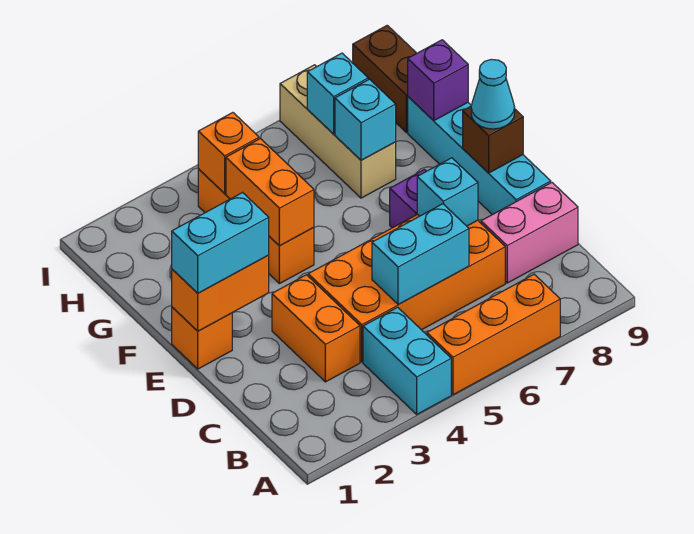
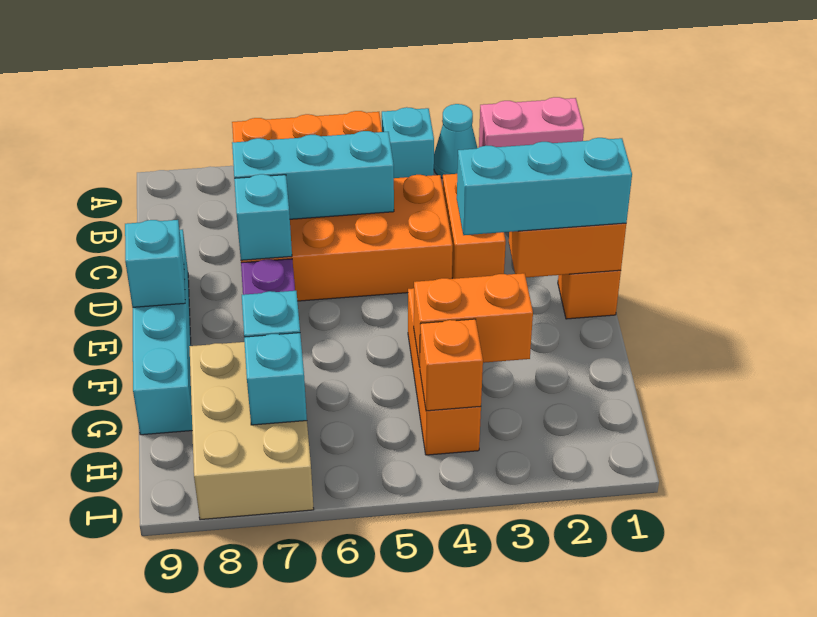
cyan brick A4:B4 level 1 -> cyan brick A4 level 1
cyan brick C5:C6 level 2 -> cyan brick C5:C7 level 2
pink brick C8:C9 level 1 -> pink brick A1:A2 level 1
cyan brick E1:E2 level 3 -> cyan brick E1:E3 level 3
brown brick E9 level 2 -> cyan brick E9 level 2
cyan cone E9 level 3 -> cyan cone A3 level 1
orange brick F4:G4 level 2 -> orange brick G3:G4 level 2
tan brick G7:I7 level 1 -> tan brick G7:I8 level 1
purple brick G9 level 2 -> none
brown brick H9:I9 level 1 -> none

